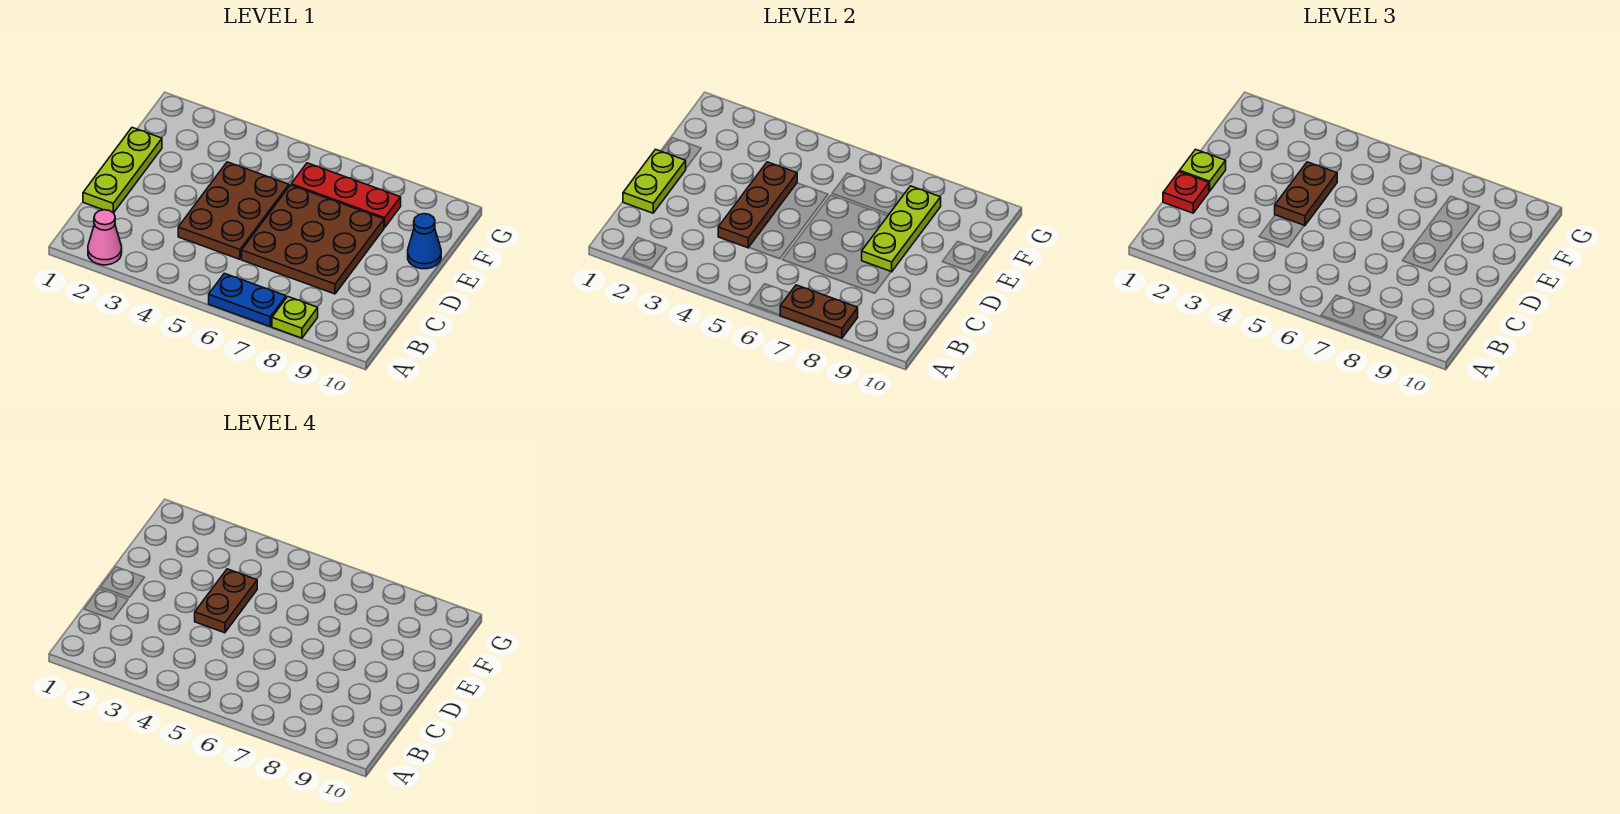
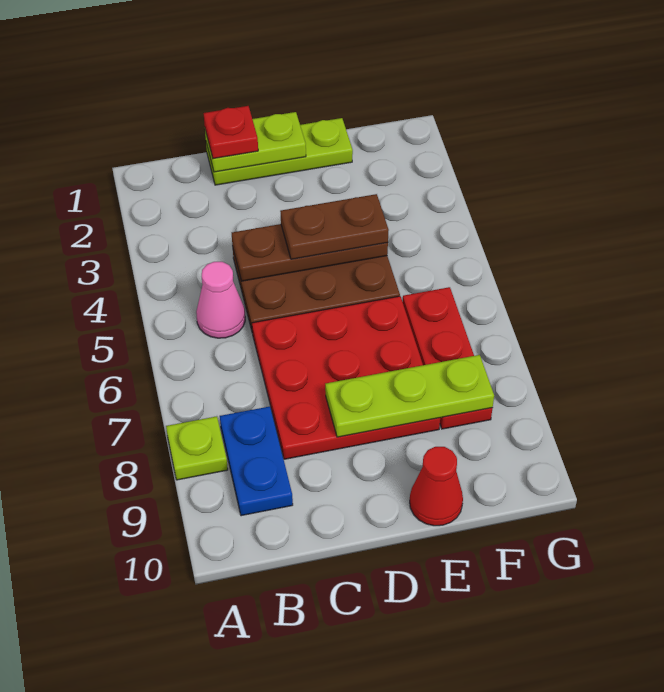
pink cone A2 level 1 -> pink cone B5 level 1
blue plate A6:A7 level 1 -> blue plate B8:B9 level 1
brown plate A7:A8 level 2 -> none
brown plate C6:E8 level 1 -> red plate C6:E8 level 1
lime plate D1 level 3 -> none
brown plate D4:E4 level 4 -> none
blue cone E10 level 1 -> red cone E10 level 1

